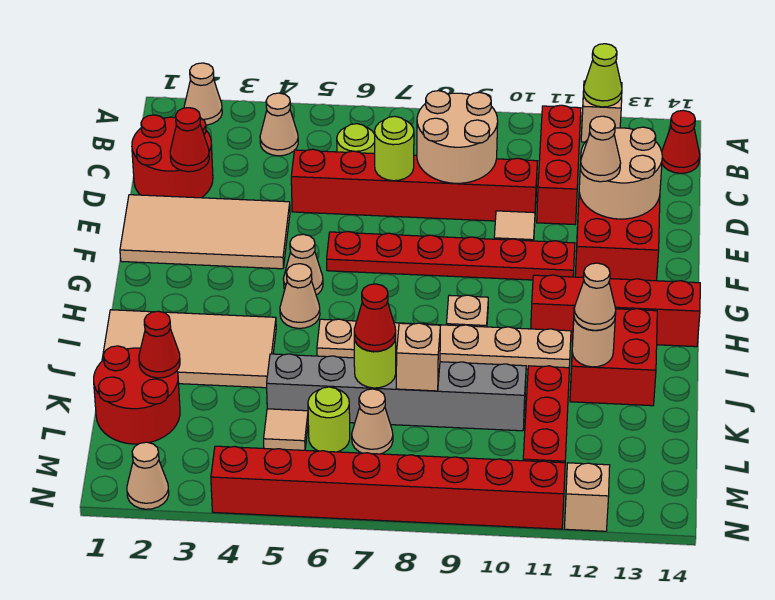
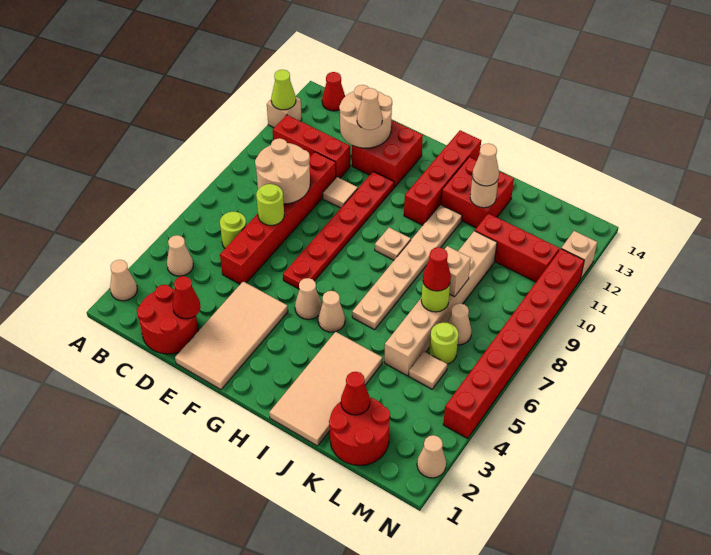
grey brick K5:K10 level 1 -> tan brick K5:K10 level 1

